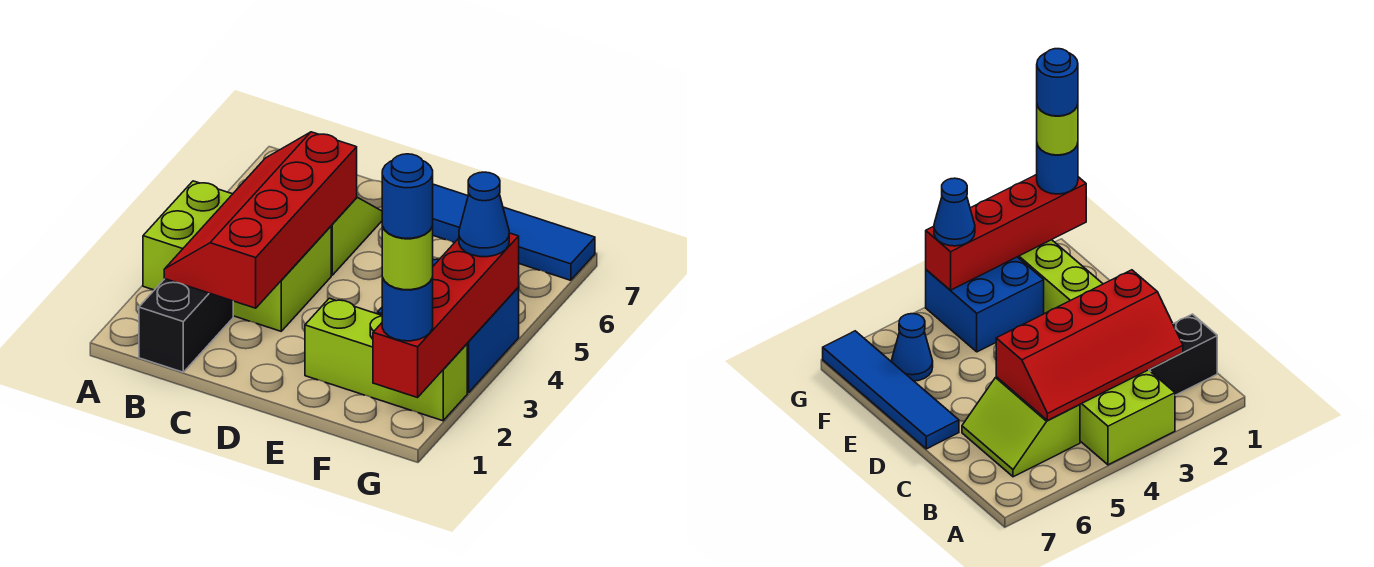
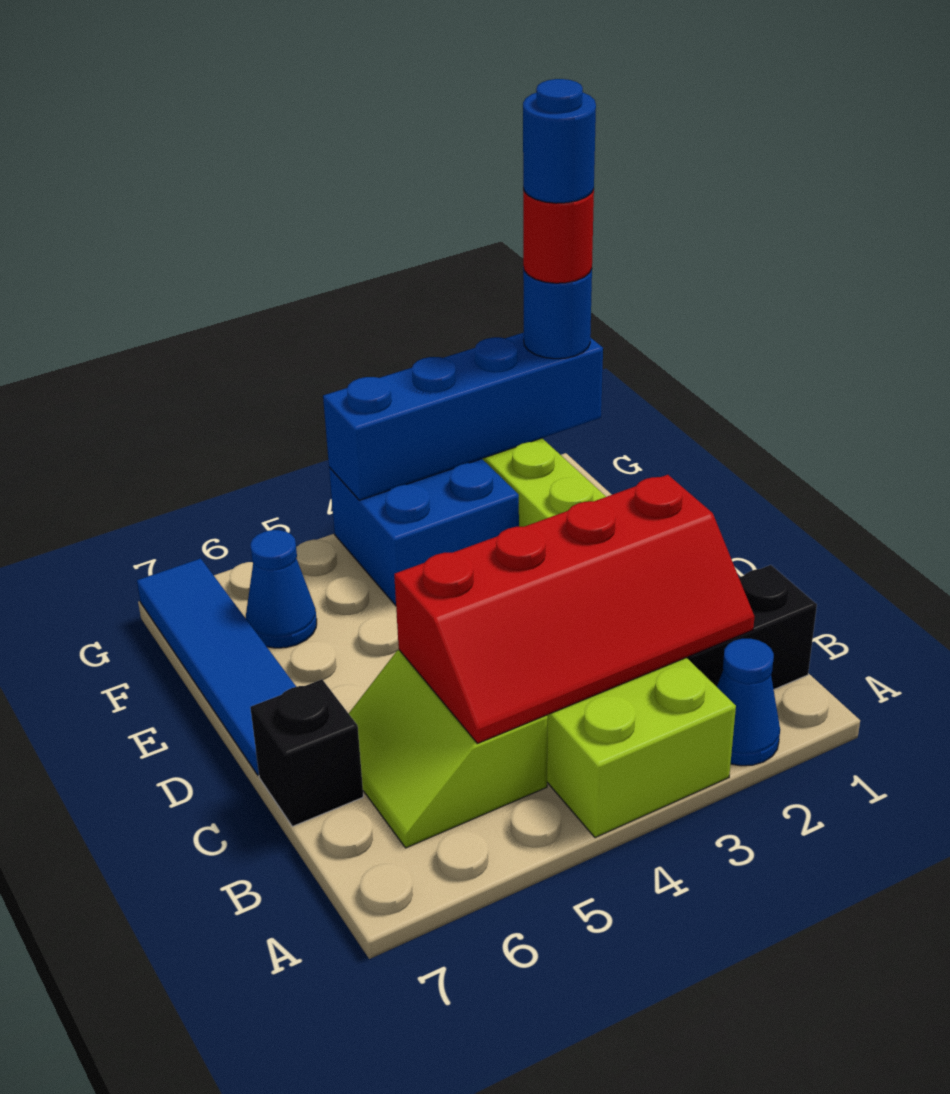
none -> black brick C7 level 1
red brick G1:G4 level 2 -> blue brick G1:G4 level 2
lime round brick G1 level 4 -> red round brick G1 level 4
blue cone G4 level 3 -> blue cone A2 level 1

